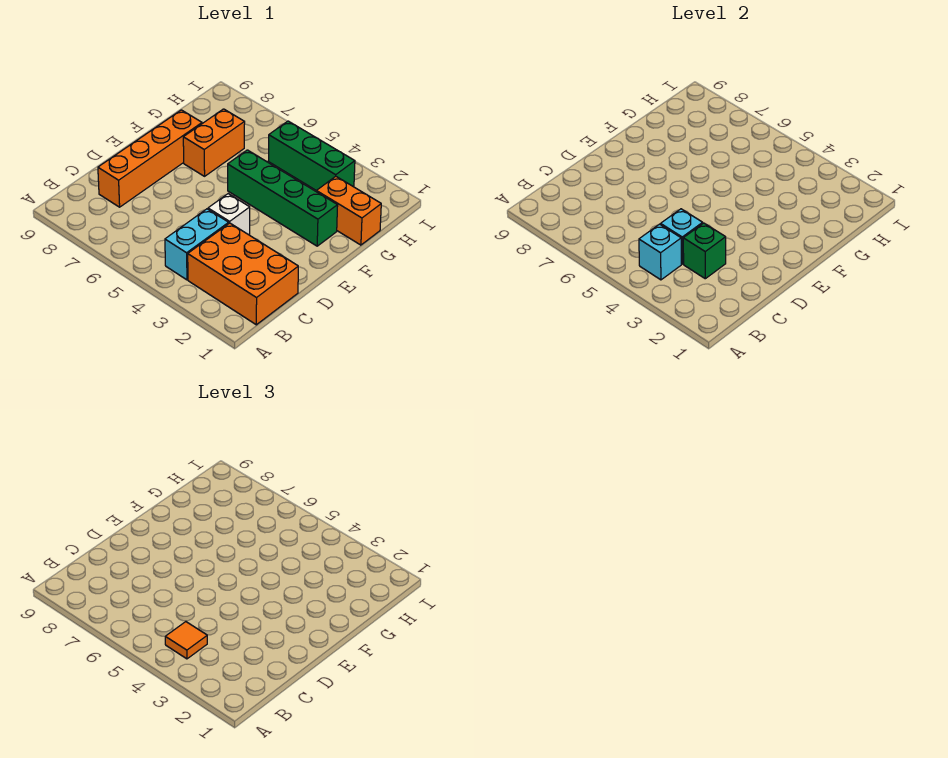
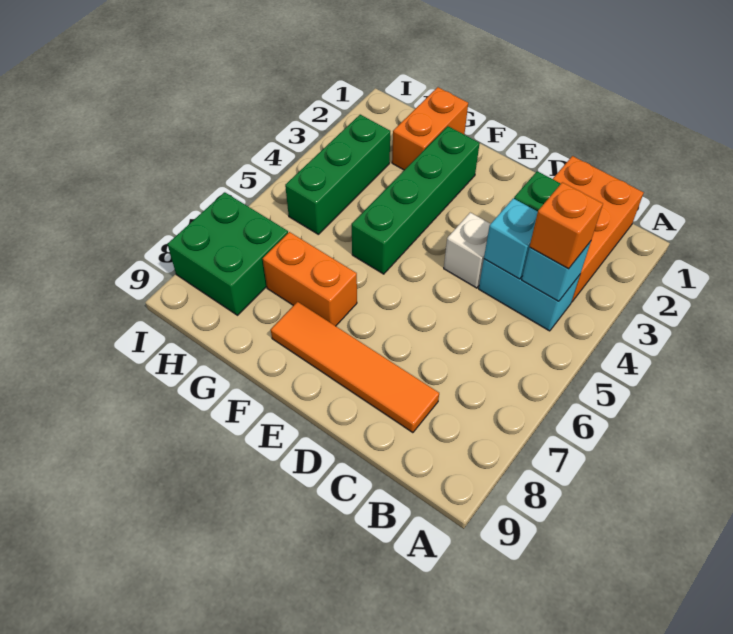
orange tile B4 level 3 -> orange brick B4 level 3
orange brick C8:F8 level 1 -> orange tile C8:F8 level 1
none -> green brick H7:I8 level 1

